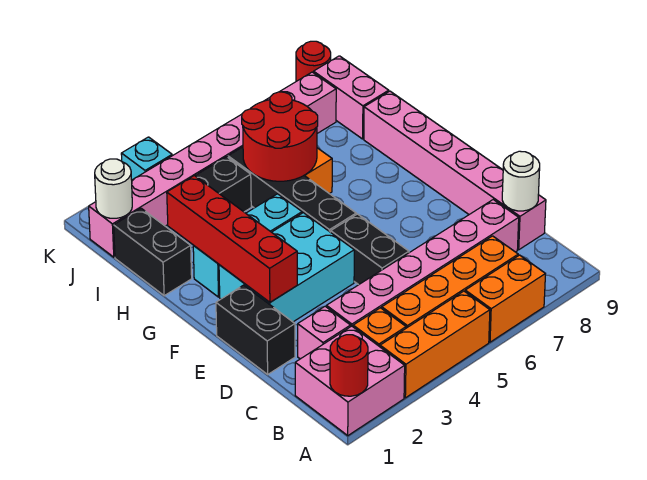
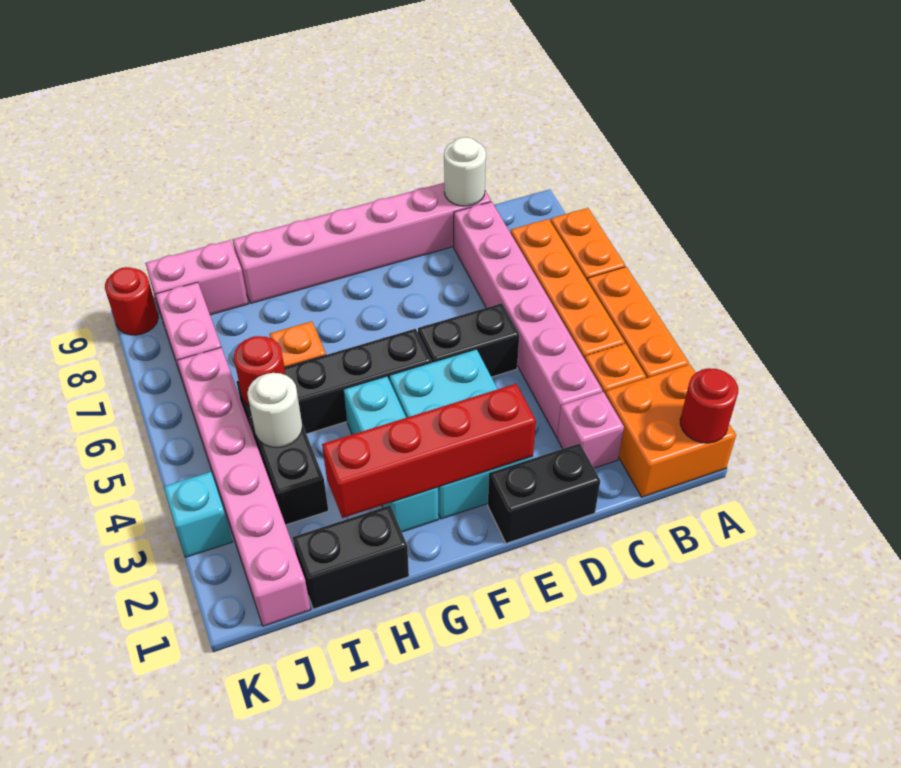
pink brick A1:B2 level 1 -> orange brick A1:B2 level 1
red round brick H5:I6 level 2 -> red round brick I5 level 2
white round brick J1 level 2 -> white round brick I4 level 2

